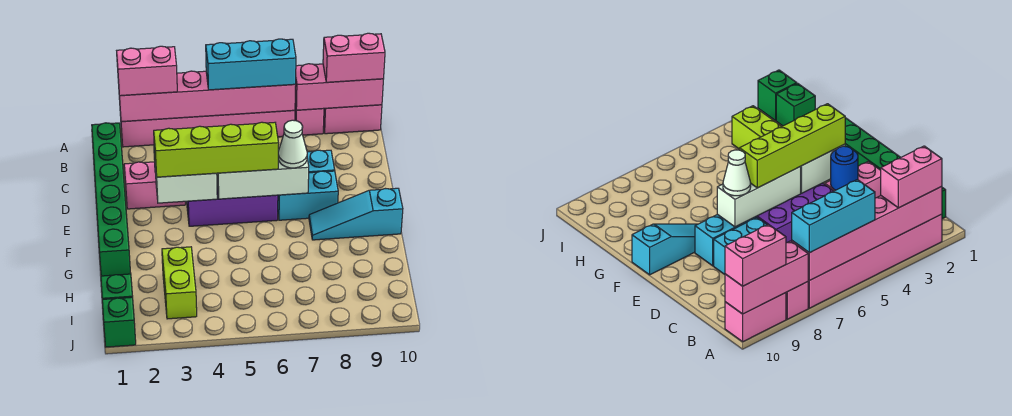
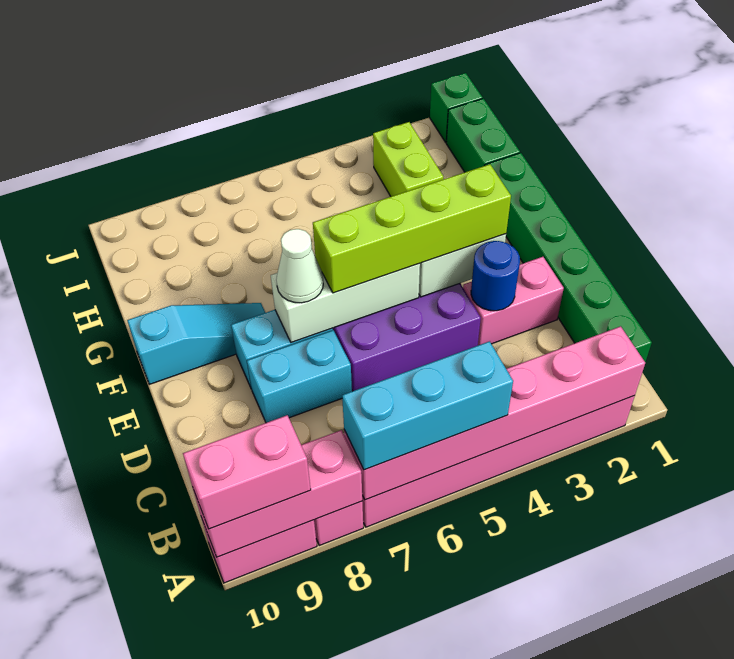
pink brick A2:A3 level 3 -> none
green brick I1 level 1 -> green brick H1:I1 level 1

